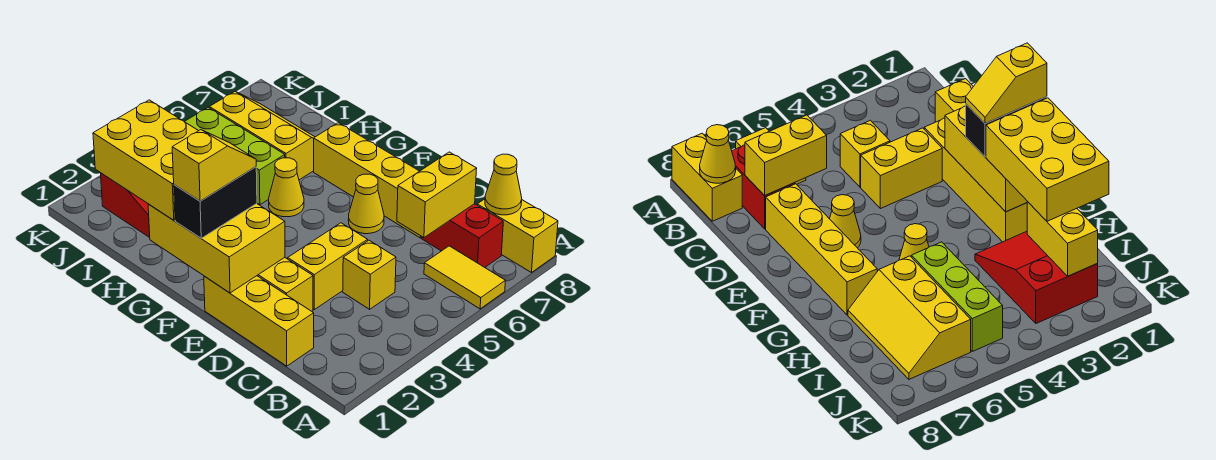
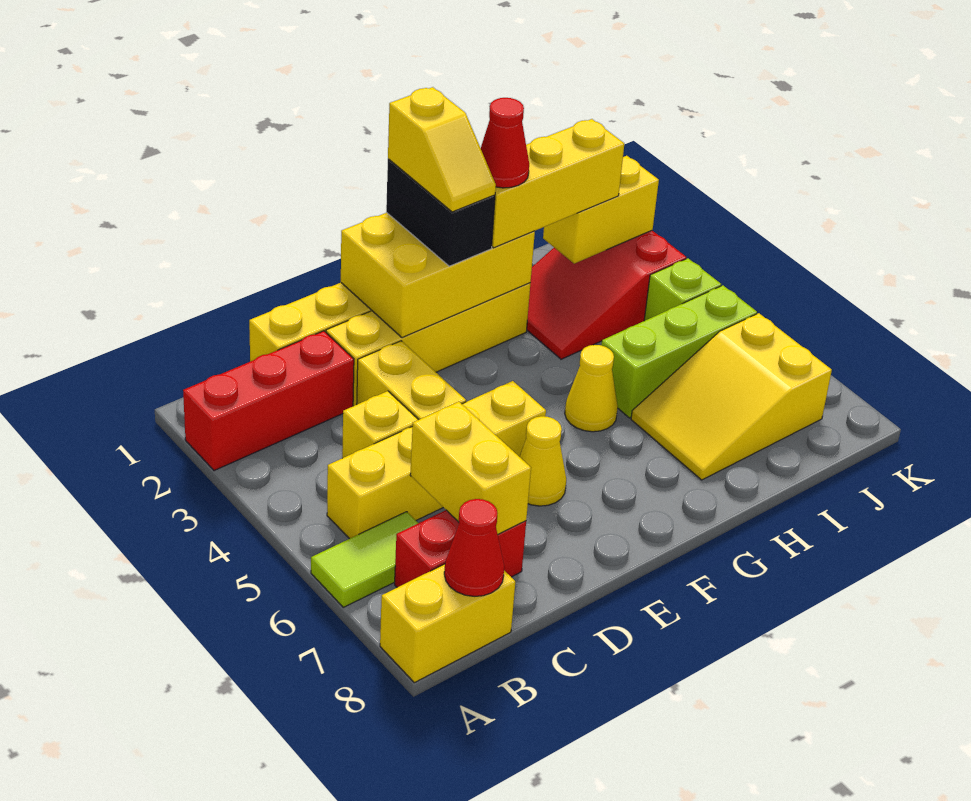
none -> red brick A2:C2 level 1
yellow tile A6:B6 level 1 -> lime tile A6:B6 level 1
yellow cone B8 level 2 -> red cone B8 level 2
yellow brick D7:G7 level 1 -> yellow brick B5:E5 level 1
yellow brick G1:I2 level 3 -> yellow brick G2:I2 level 3
none -> red cone G2 level 4
yellow slope H6:J7 level 1 top 6 -> yellow slope H6:J7 level 1 top J
none -> lime brick J4 level 1

